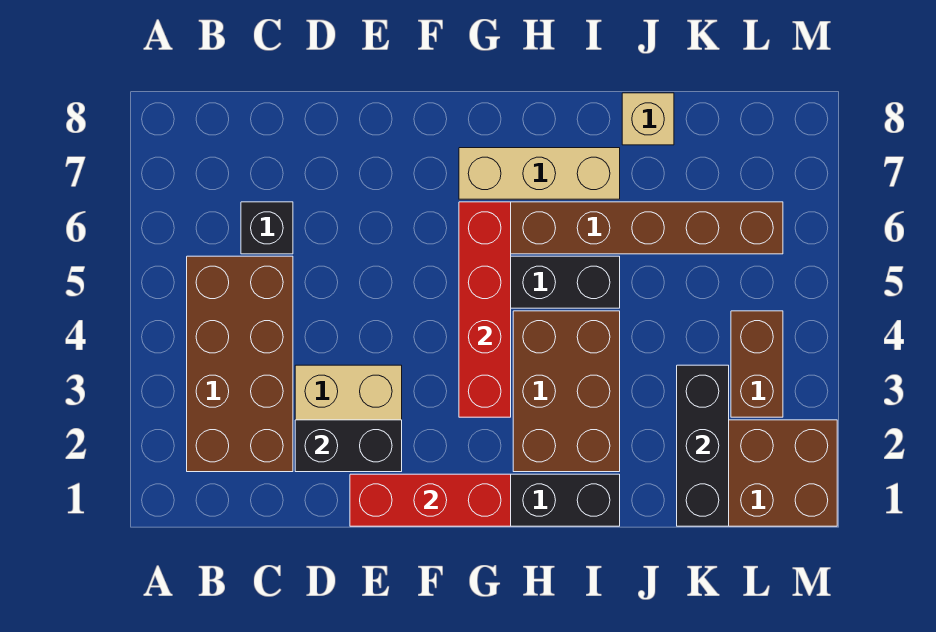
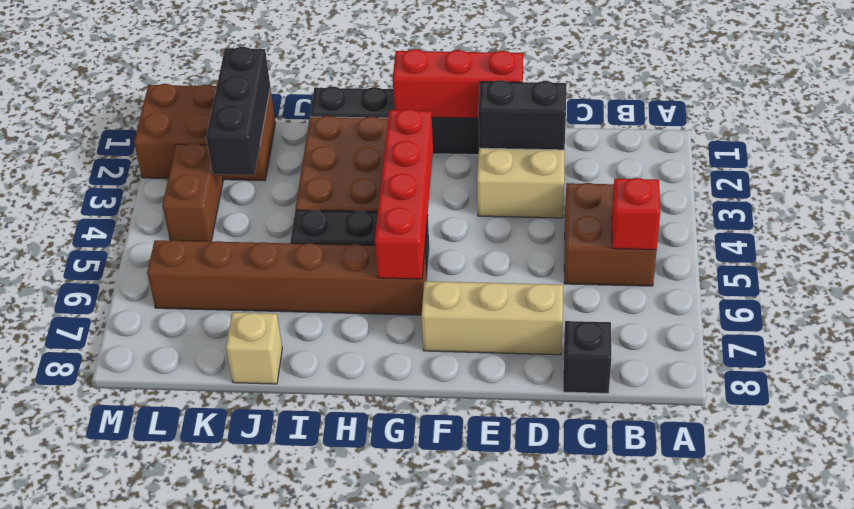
brown brick B2:C5 level 1 -> brown brick B4:C5 level 1
none -> red brick B5 level 2
black brick C6 level 1 -> black brick C8 level 1
tan brick G7:I7 level 1 -> tan brick D7:F7 level 1

